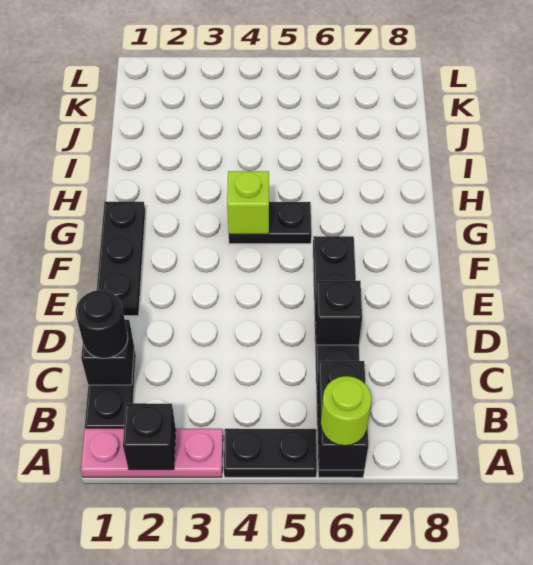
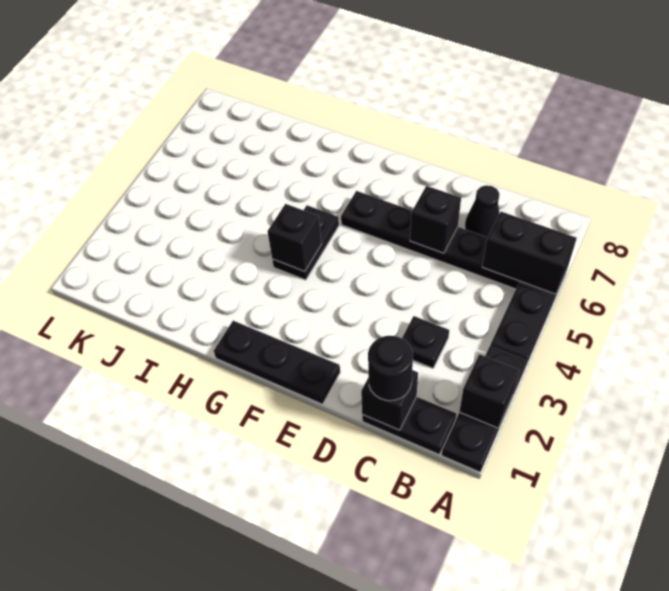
pink plate A1:A3 level 1 -> black plate A1:A3 level 1
lime round brick A6 level 3 -> none
none -> black plate C3 level 1
none -> black cone C7 level 1
lime brick G4 level 2 -> black brick G4 level 2

